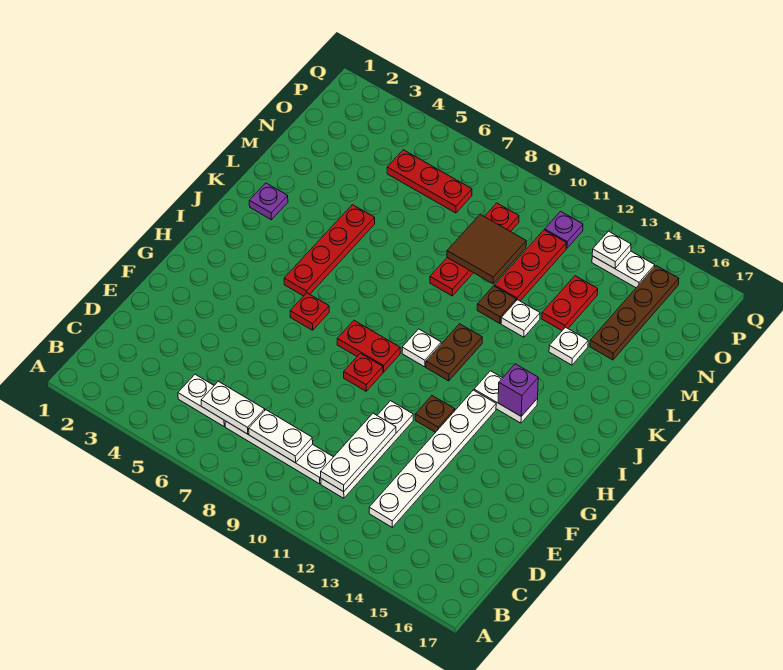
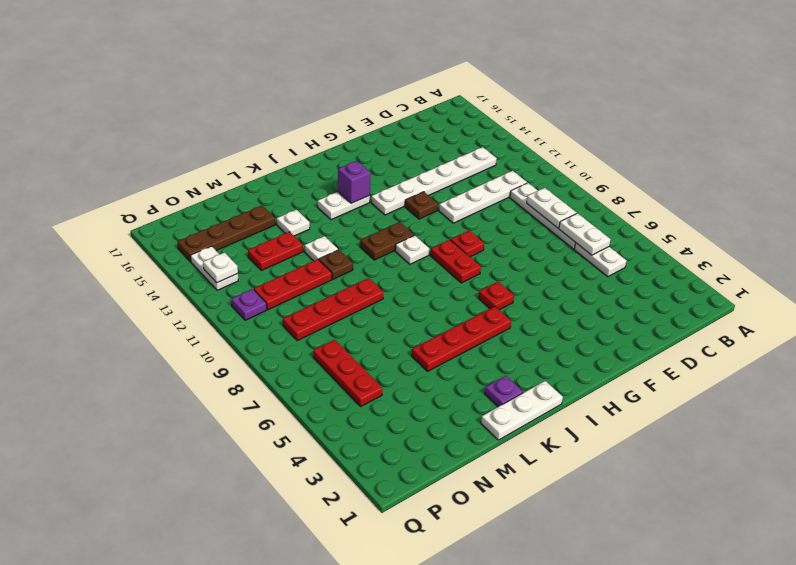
white plate C11:E11 level 2 -> white plate J1:L1 level 1
white plate I13:I14 level 1 -> white plate I14:J14 level 1
brown tile M9:N10 level 2 -> none

